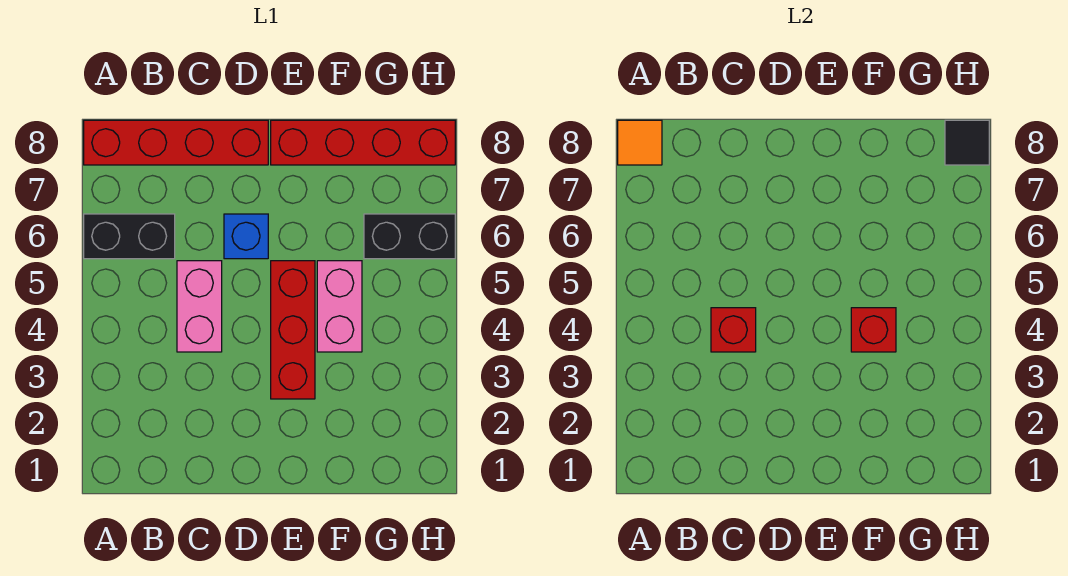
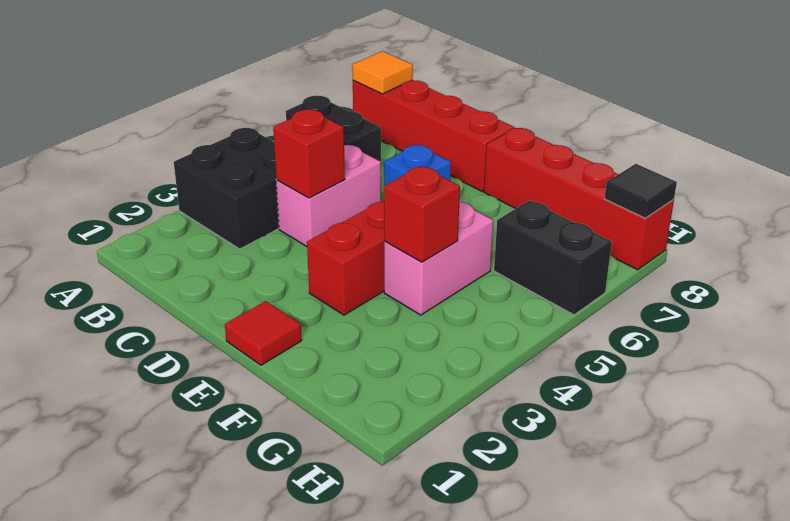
none -> black brick A3:B4 level 1
none -> red tile E1 level 1

